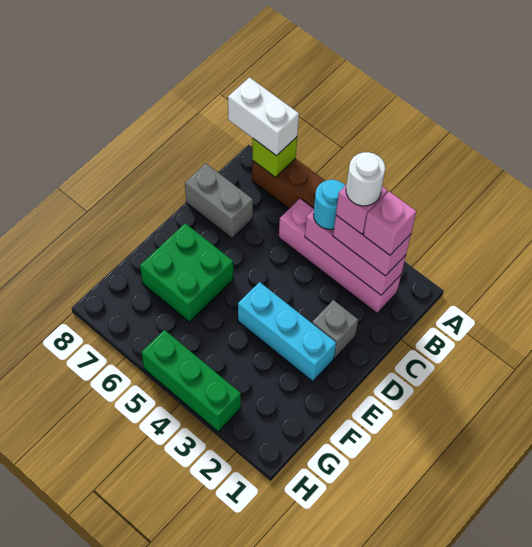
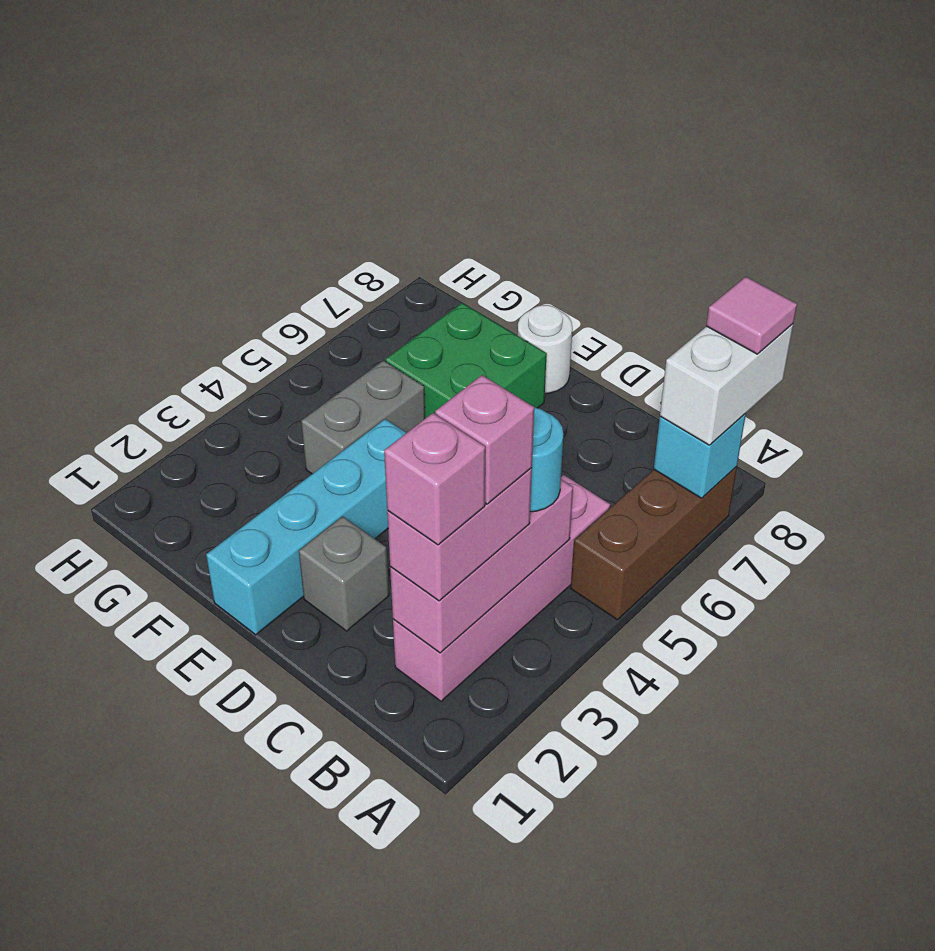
lime brick A7 level 2 -> cyan brick A7 level 2
none -> pink tile A8 level 4
white round brick B3 level 5 -> white round brick E8 level 1
grey brick C7:C8 level 1 -> grey brick F4:F5 level 1
cyan brick E2:E4 level 1 -> cyan brick E1:E4 level 1
green brick H3:H5 level 1 -> none

